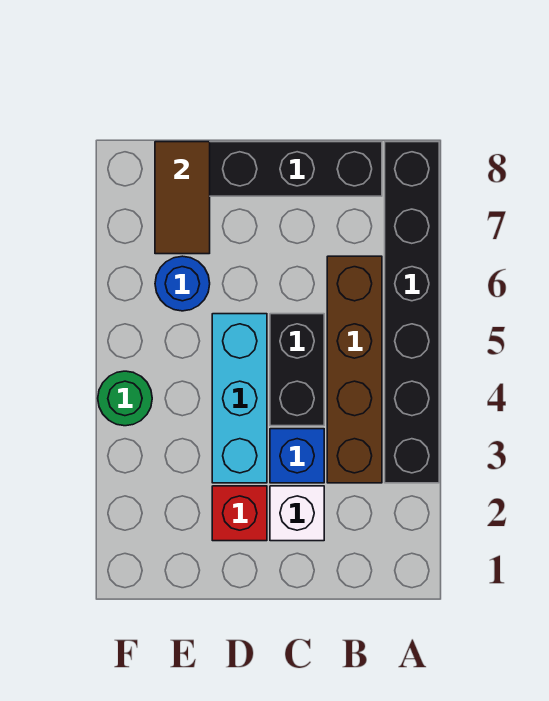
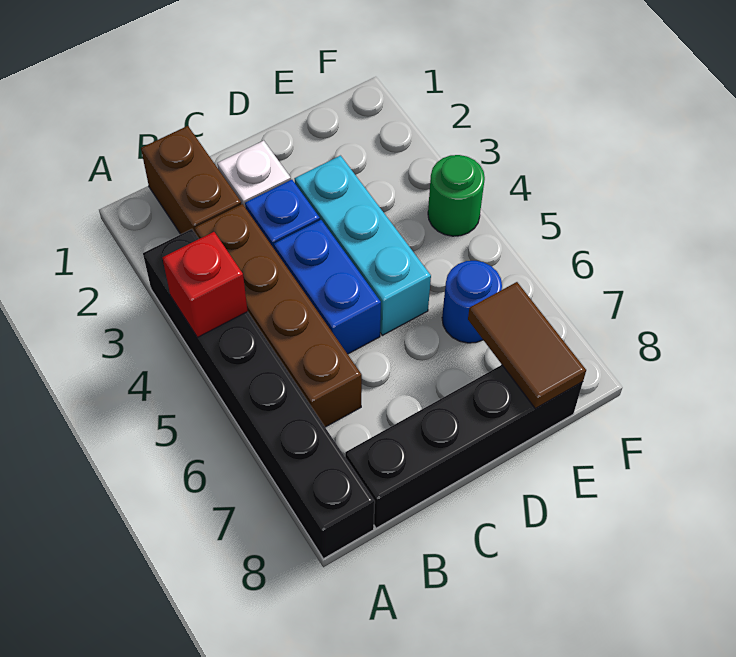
none -> brown brick B1:B2 level 1
black brick C4:C5 level 1 -> blue brick C4:C5 level 1
red brick D2 level 1 -> red brick A4 level 2

